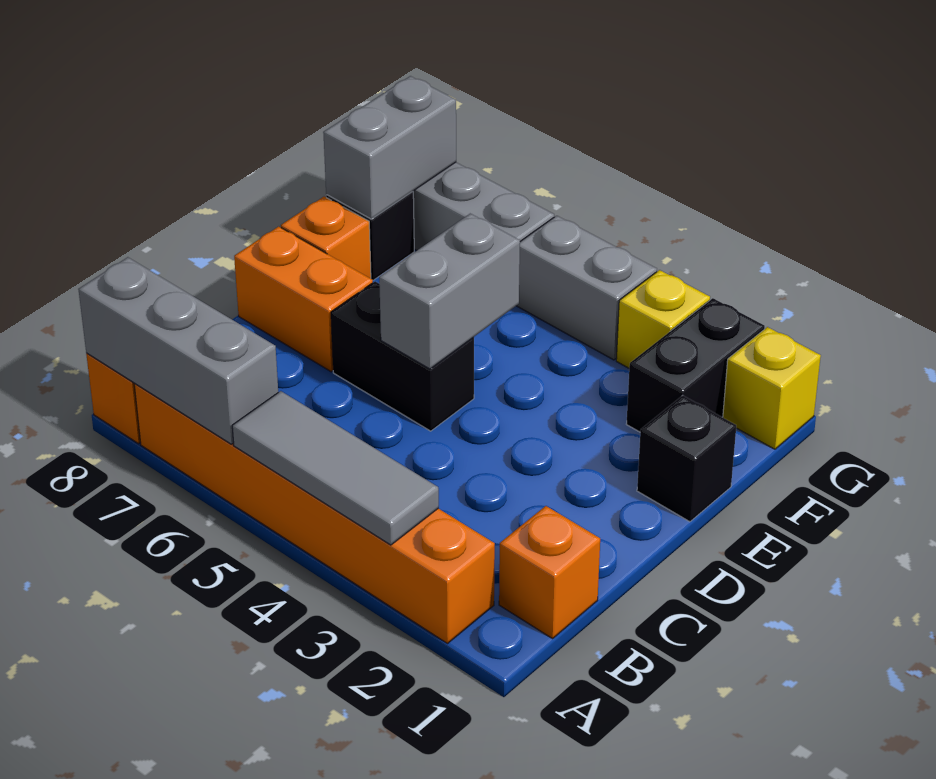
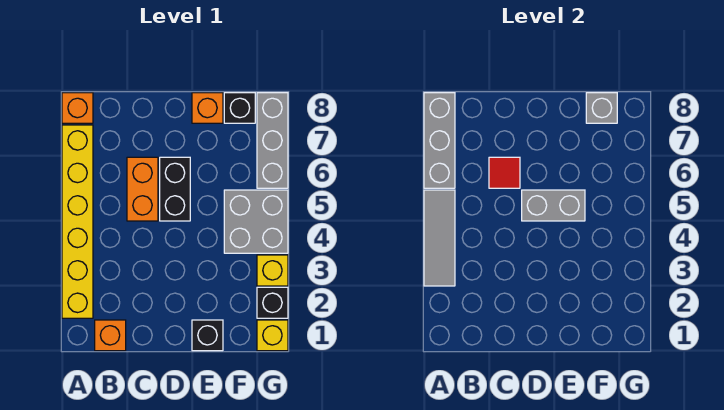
orange brick A2:A7 level 1 -> yellow brick A2:A7 level 1
none -> red tile C6 level 2
orange brick D7:D8 level 1 -> orange brick C5:C6 level 1
black brick F2:G2 level 1 -> black brick G2 level 1
grey brick F8:G8 level 2 -> grey brick F8 level 2
grey brick G4:G5 level 1 -> grey brick F4:G5 level 1

